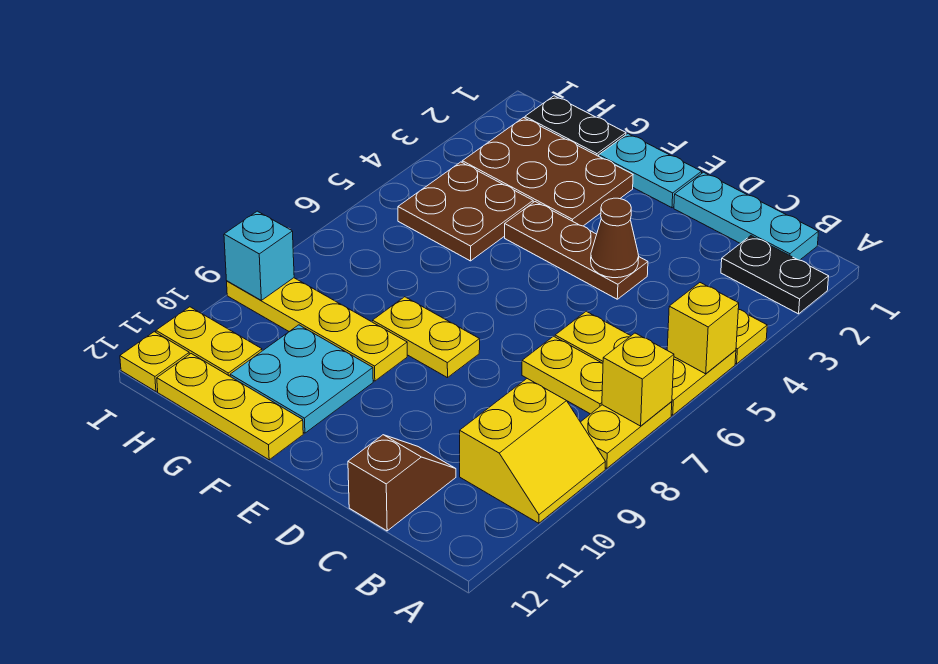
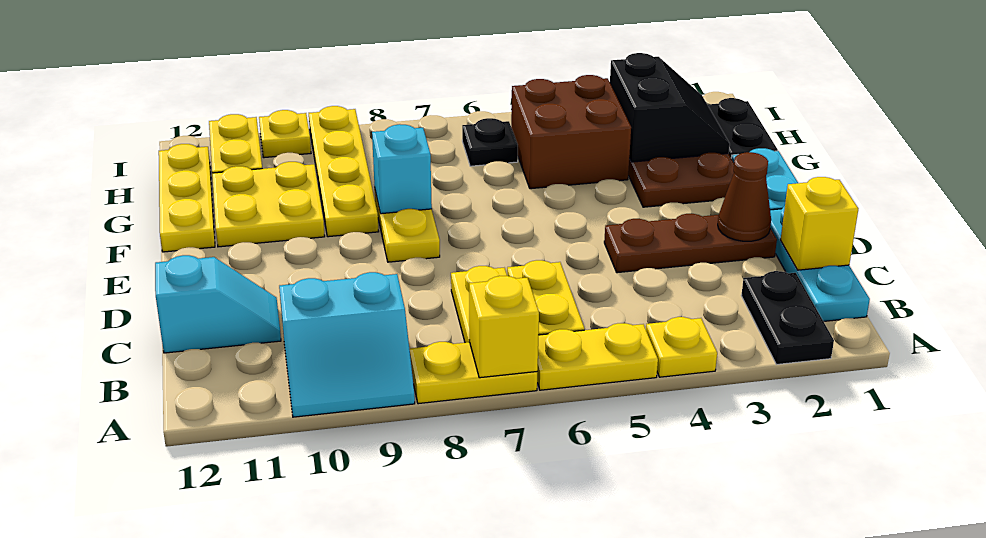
yellow brick A5 level 2 -> yellow brick C1 level 2
yellow slope A9:B10 level 1 top B -> cyan slope A9:B10 level 1 top B
brown slope C11:C12 level 1 top 12 -> cyan slope C11:C12 level 1 top 12
brown plate D4:F4 level 1 -> brown plate D2:D4 level 1
brown cone D4 level 2 -> brown cone D2 level 2
cyan plate F10:G11 level 1 -> yellow plate F10:G11 level 1
none -> black slope G2:H3 level 2 top 3
brown plate G4:H5 level 1 -> brown brick G4:H5 level 1
none -> black plate H6 level 1
cyan brick I9 level 2 -> cyan brick F8 level 2
yellow plate I12 level 1 -> yellow plate I10 level 1

